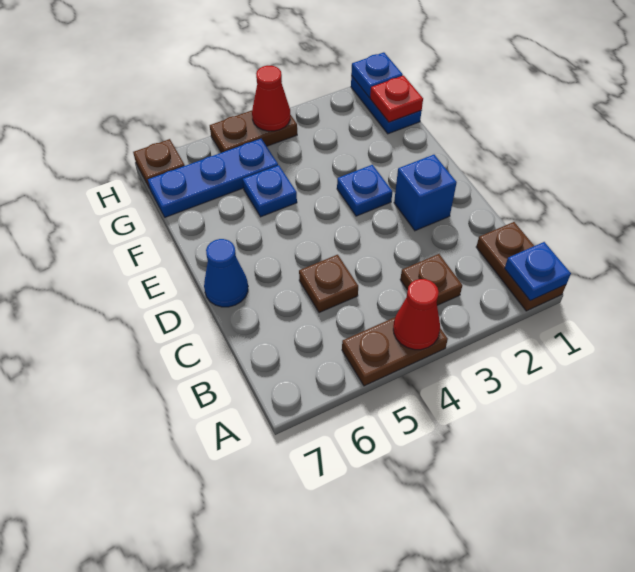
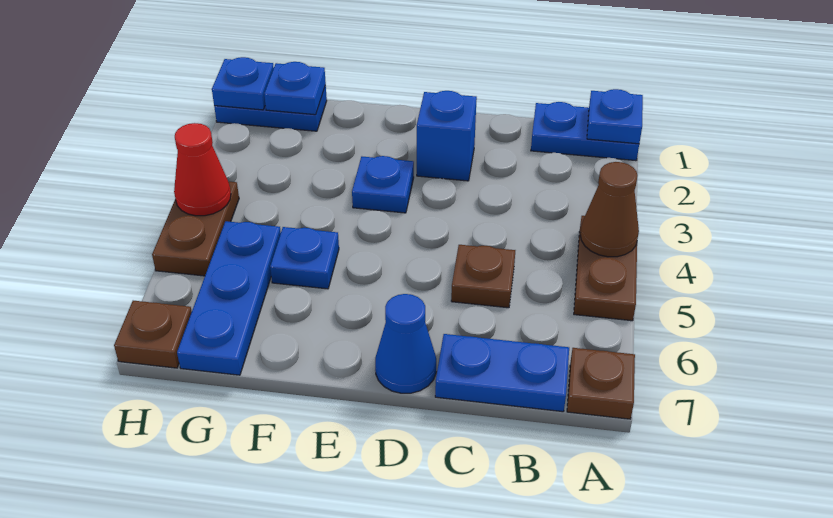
brown plate A1:B1 level 1 -> blue plate A1:B1 level 1
red cone A4 level 2 -> brown cone A4 level 2
brown plate B3 level 1 -> brown plate A7 level 1
none -> blue plate B7:C7 level 1
red plate G1 level 2 -> blue plate G1 level 2

